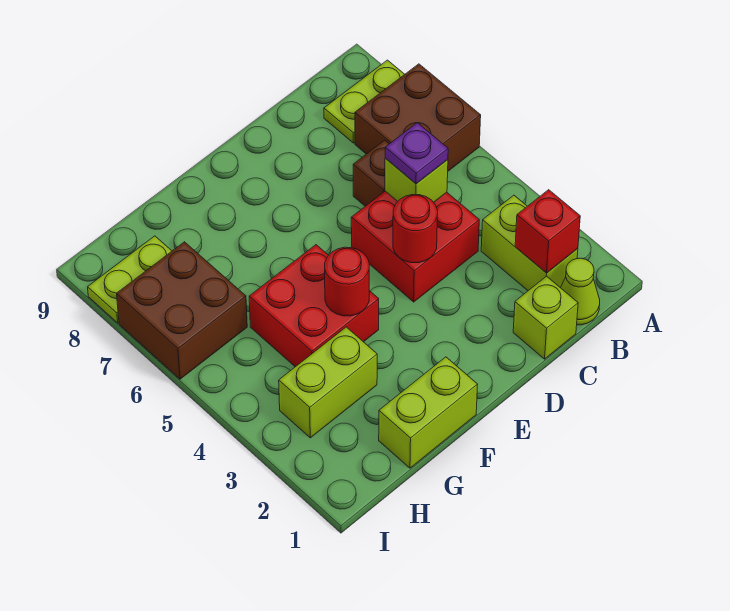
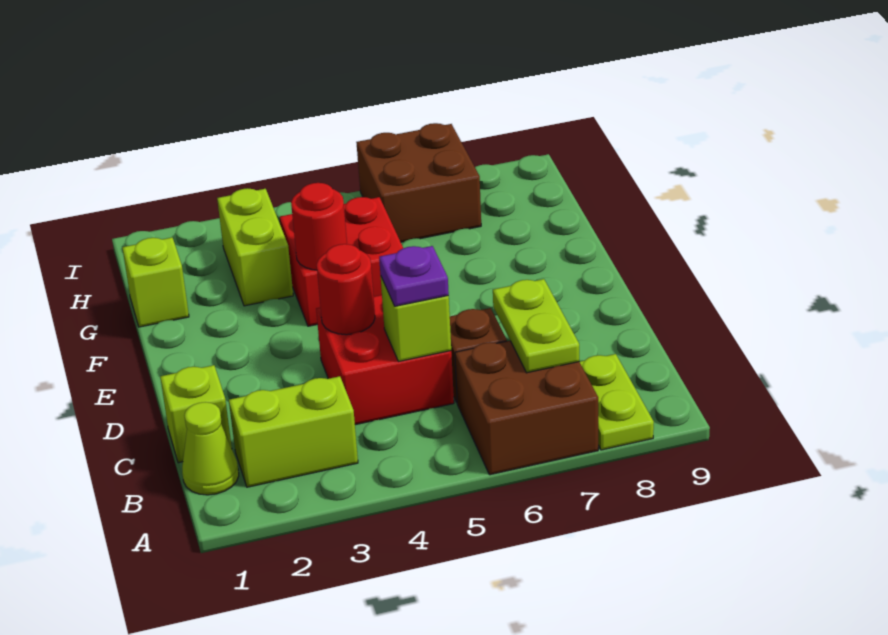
red brick B2 level 2 -> none
lime brick F1:G1 level 1 -> lime brick G1 level 1
lime plate H8:I8 level 1 -> lime plate B7:C7 level 2

